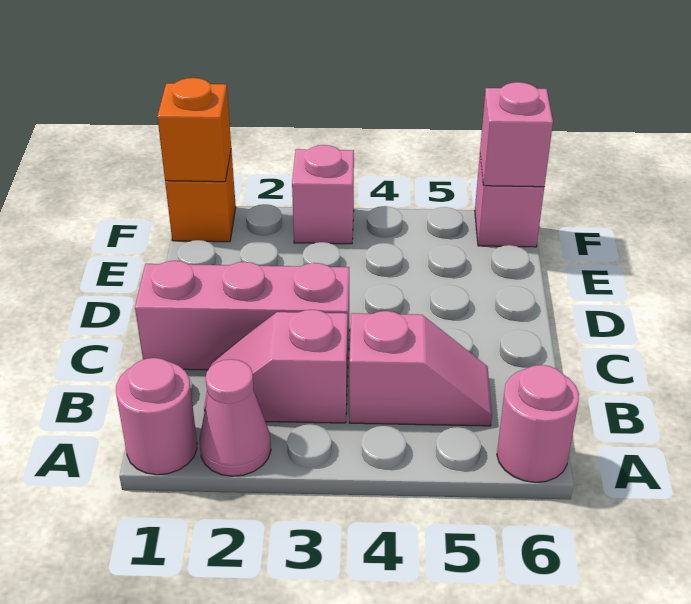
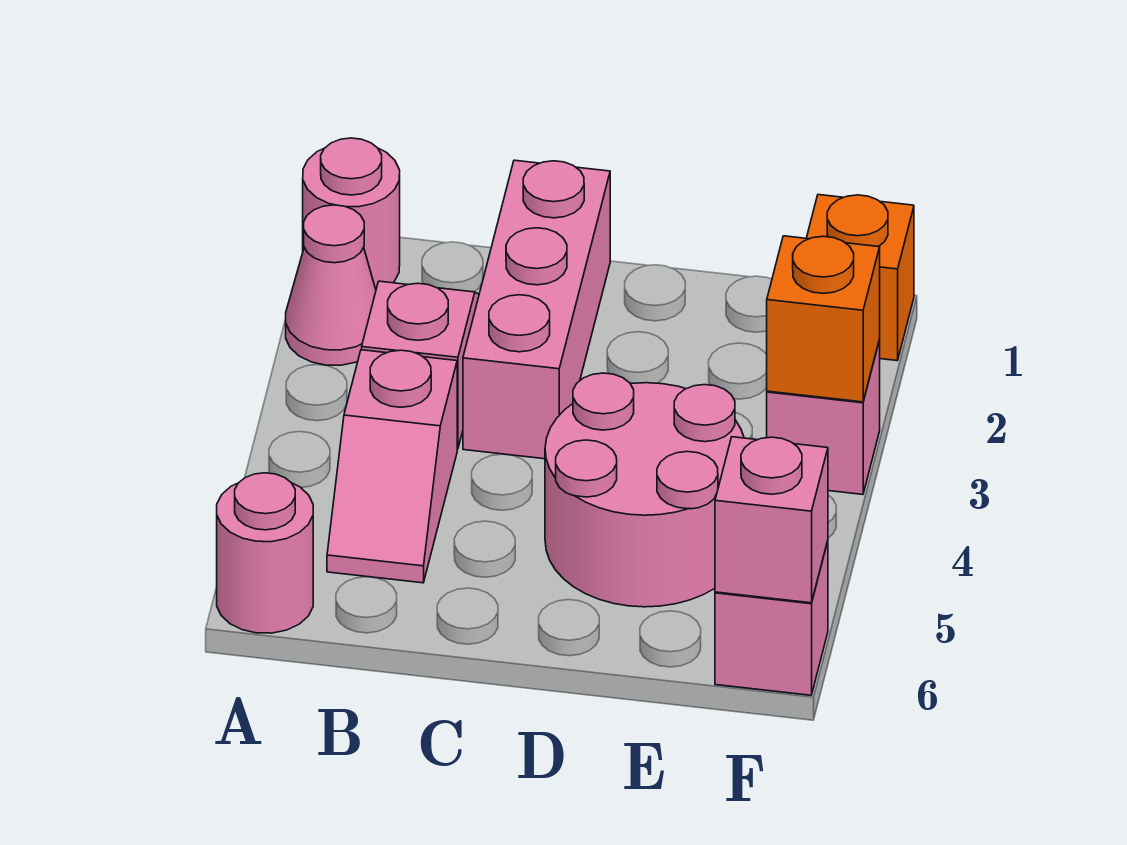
none -> pink round brick D4:E5 level 1
orange brick F1 level 2 -> orange brick F3 level 2

